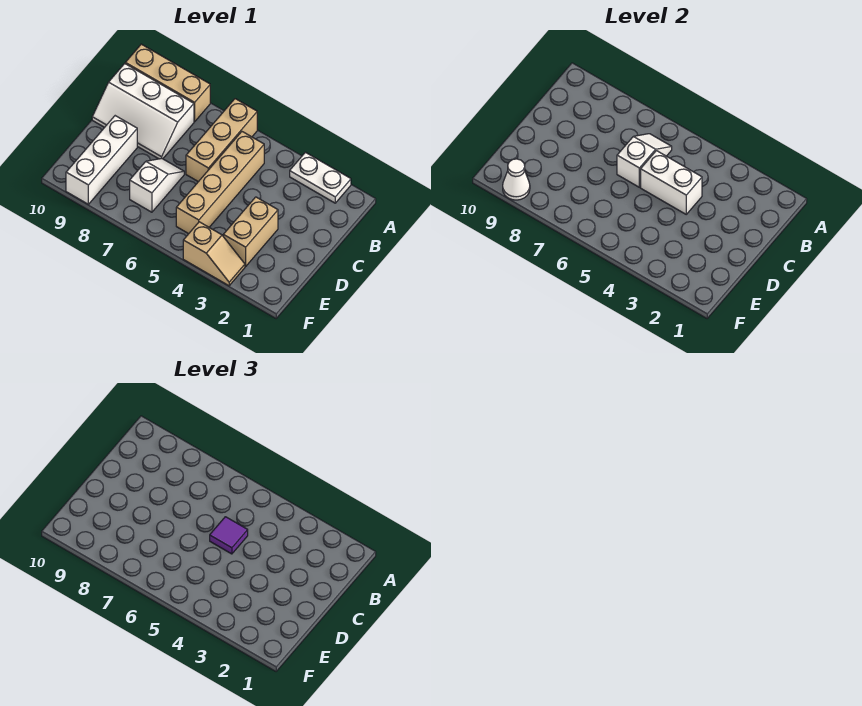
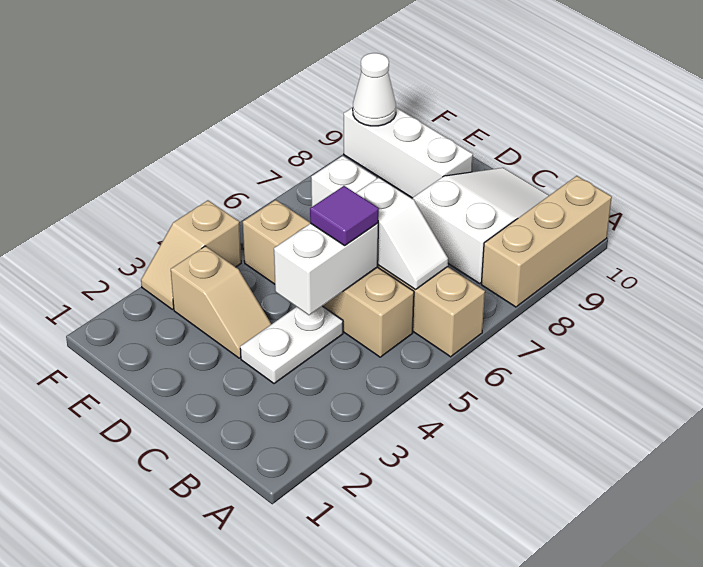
white plate A2:A3 level 1 -> white plate C3:C4 level 1
white slope B8:C10 level 1 top B -> white slope B8:C10 level 1 top 8
tan brick D3:E3 level 1 -> tan slope D3:E3 level 1 top E

